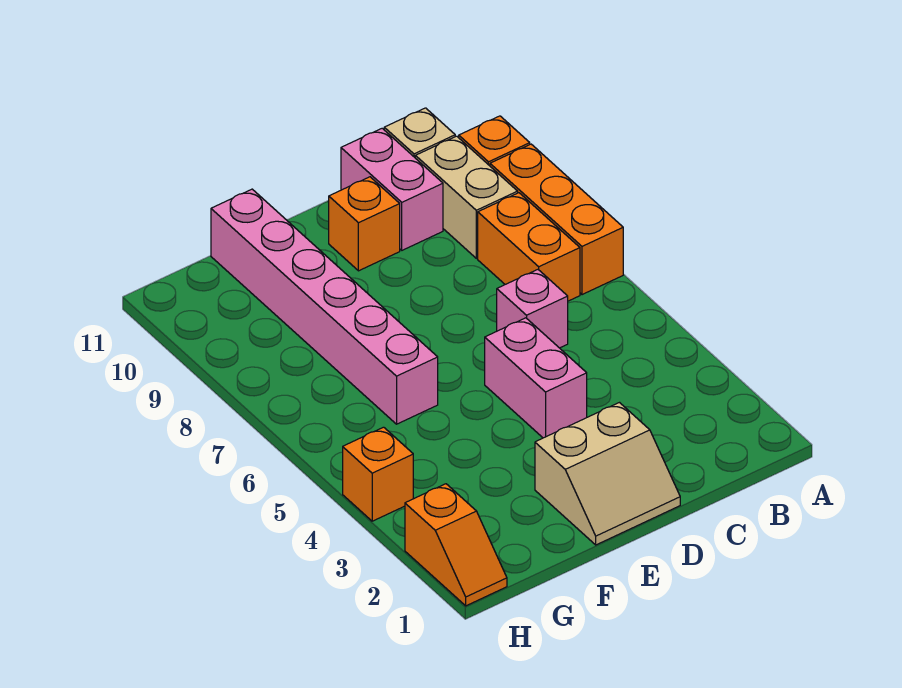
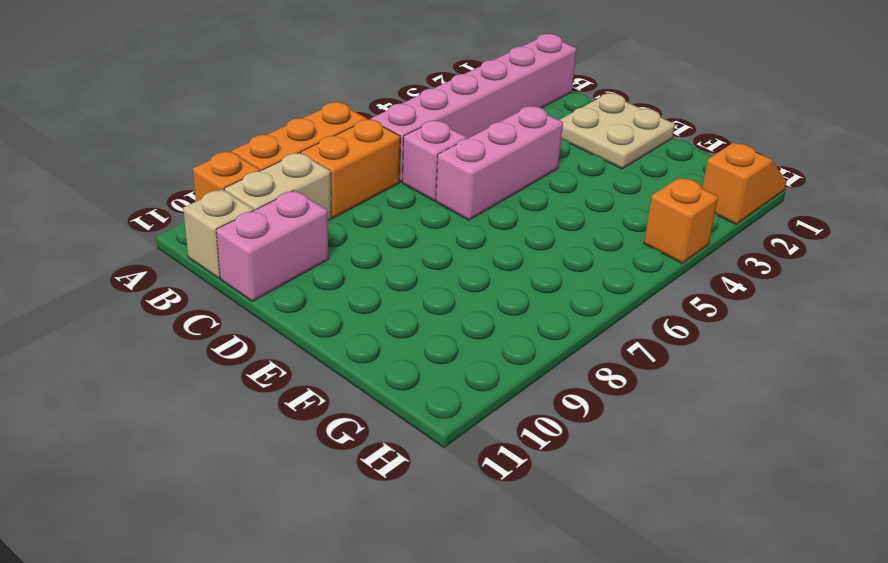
tan slope D1:E2 level 1 top 2 -> tan plate D1:E2 level 1
pink brick D4:D5 level 1 -> pink brick D4:D6 level 1
orange brick D10 level 1 -> none
pink brick F6:F11 level 1 -> pink brick B1:B6 level 1

